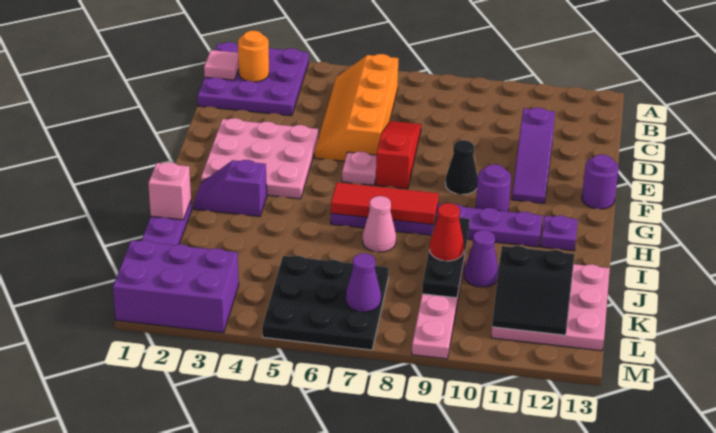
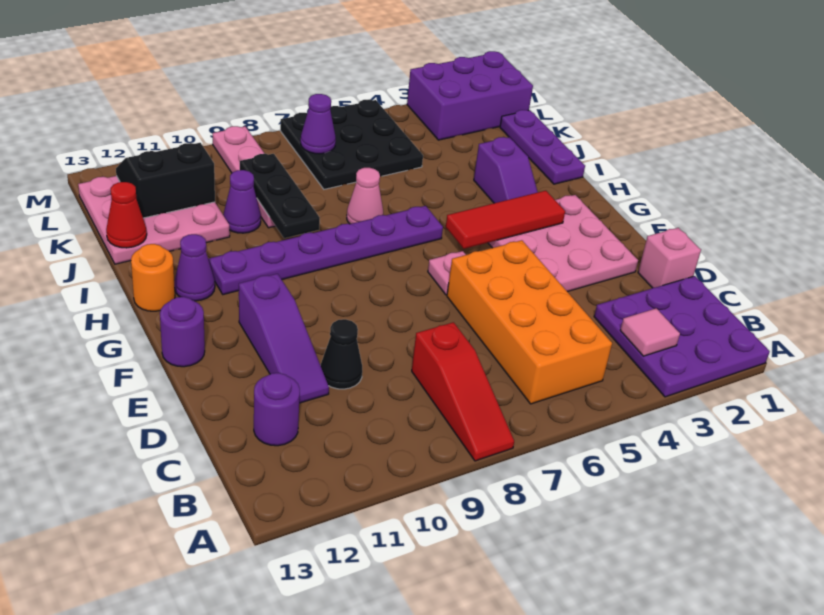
pink tile B1 level 2 -> pink tile B3 level 2
orange round brick B2 level 2 -> orange round brick H13 level 1
orange slope B5:E6 level 1 top 6 -> orange brick B5:E6 level 1
red slope D7:F7 level 1 top F -> red slope A8:C8 level 1 top C
purple slope D11:F11 level 1 top D -> purple slope D11:F11 level 1 top F
black cone F9 level 1 -> black cone D10 level 1
purple round brick G10 level 1 -> purple round brick C12 level 1
purple slope H2:H3 level 1 top 3 -> purple slope H3:I3 level 1 top I
red tile H6:H8 level 2 -> red tile G3:G5 level 2
purple plate H12 level 1 -> purple cone H12 level 1
pink brick I1 level 2 -> pink brick D1 level 1
red cone J9 level 3 -> red cone J13 level 2

